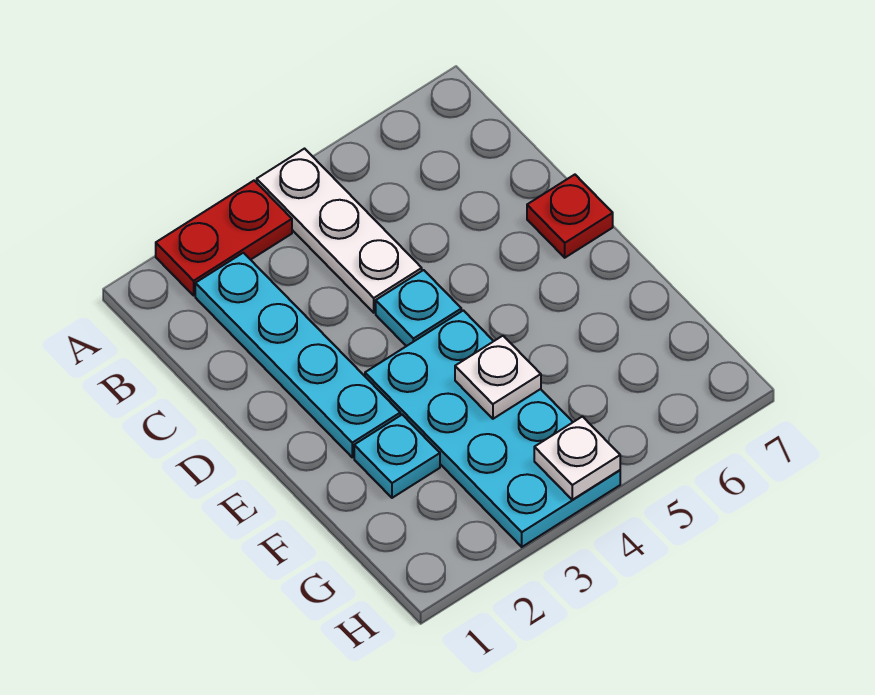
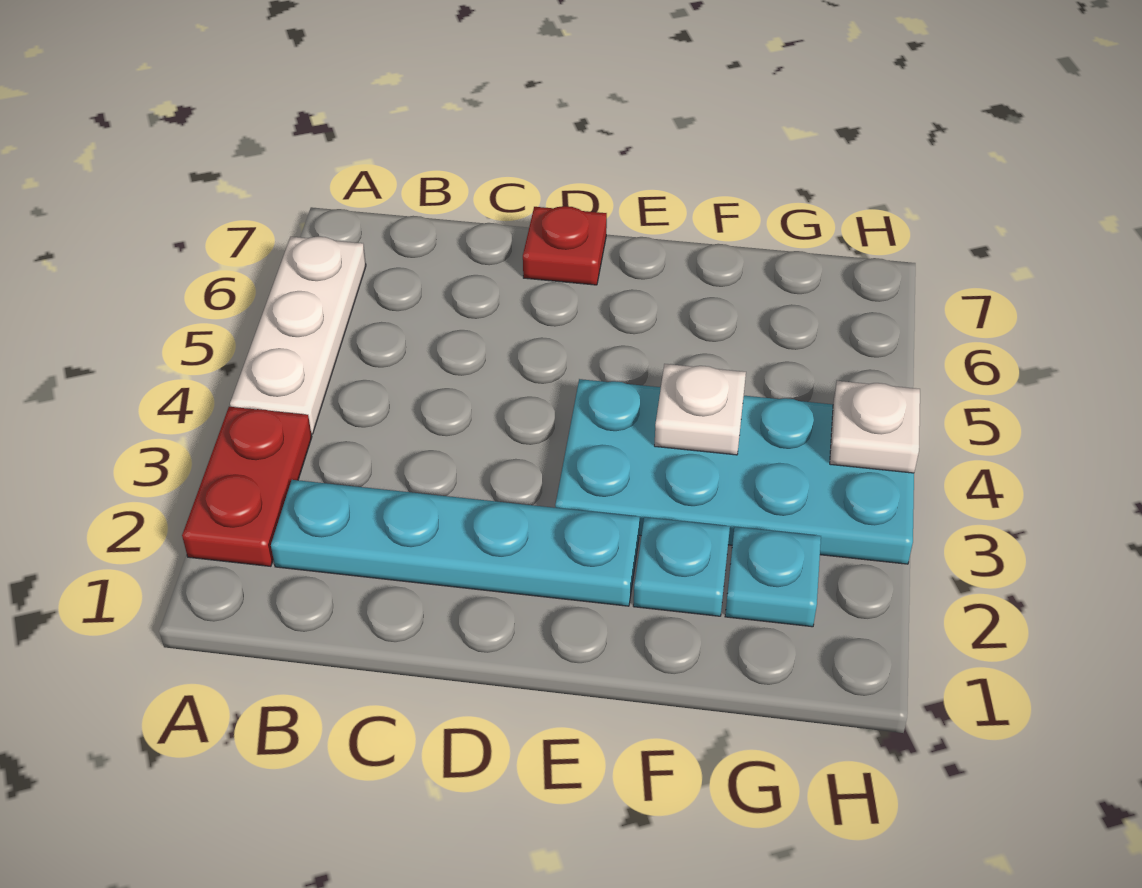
white plate A4:C4 level 1 -> white plate A4:A6 level 1
cyan plate D4 level 1 -> cyan plate G2 level 1

